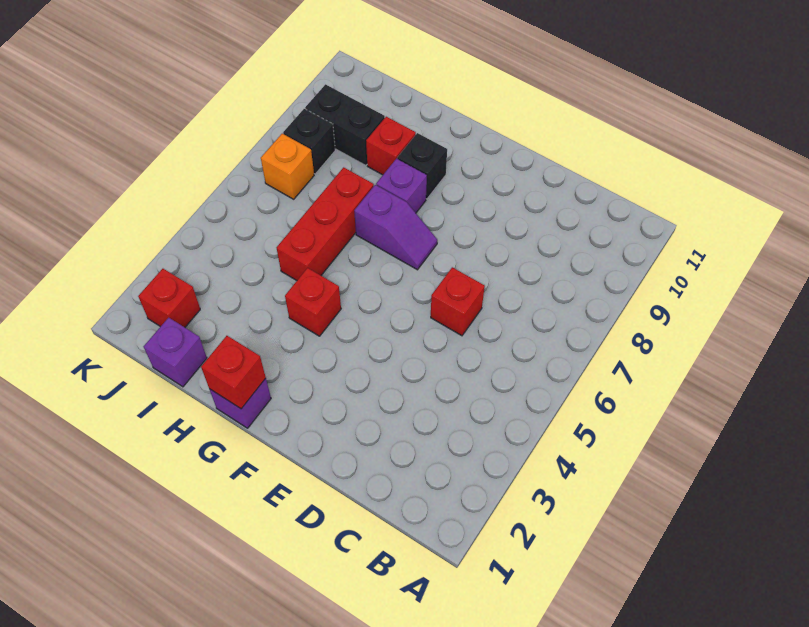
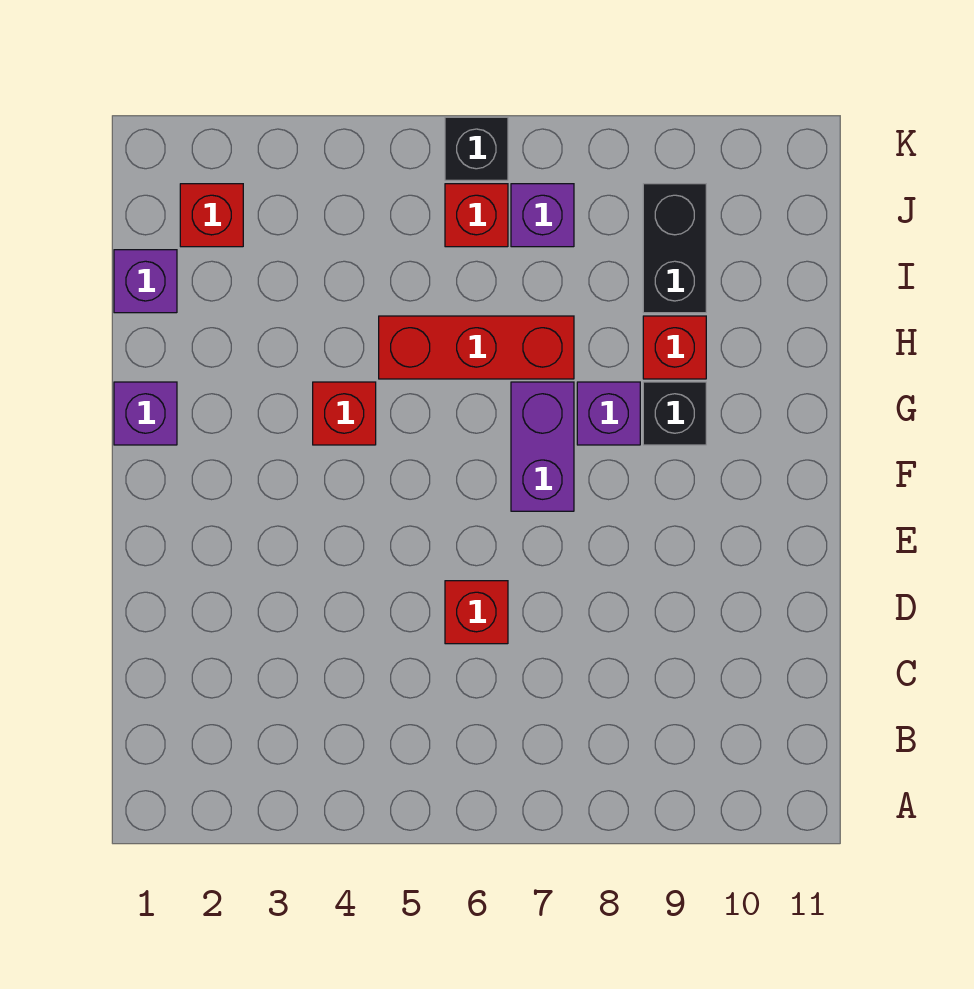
purple slope F7:G7 level 1 top G -> purple brick F7:G7 level 1
red brick G1 level 2 -> red brick J6 level 1
orange brick J7 level 1 -> purple brick J7 level 1
black brick J8 level 1 -> black brick K6 level 1

